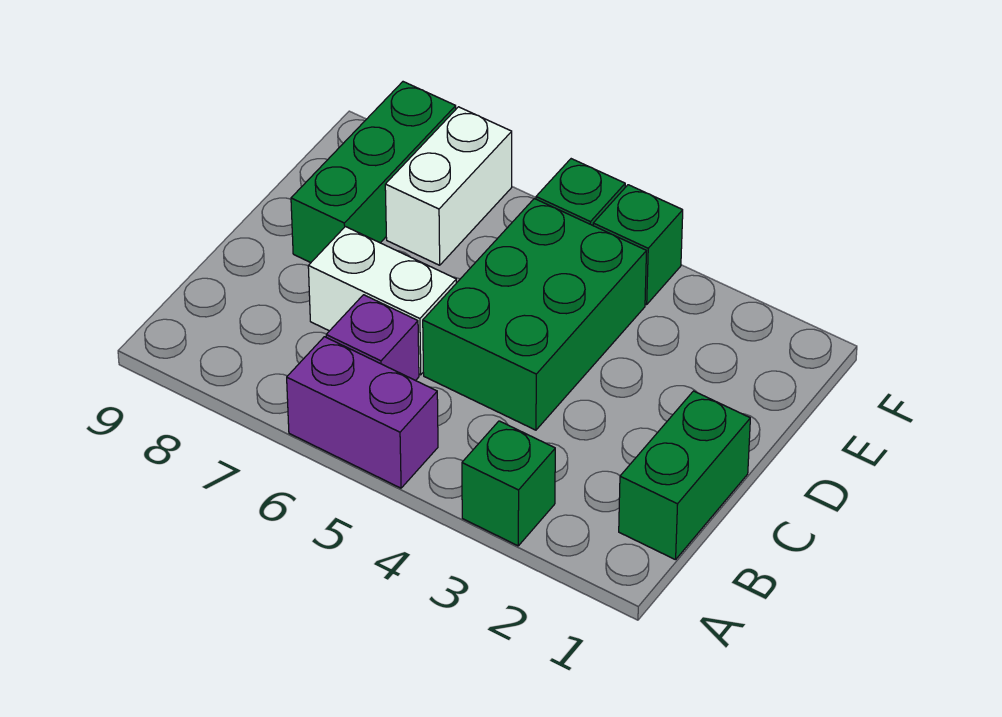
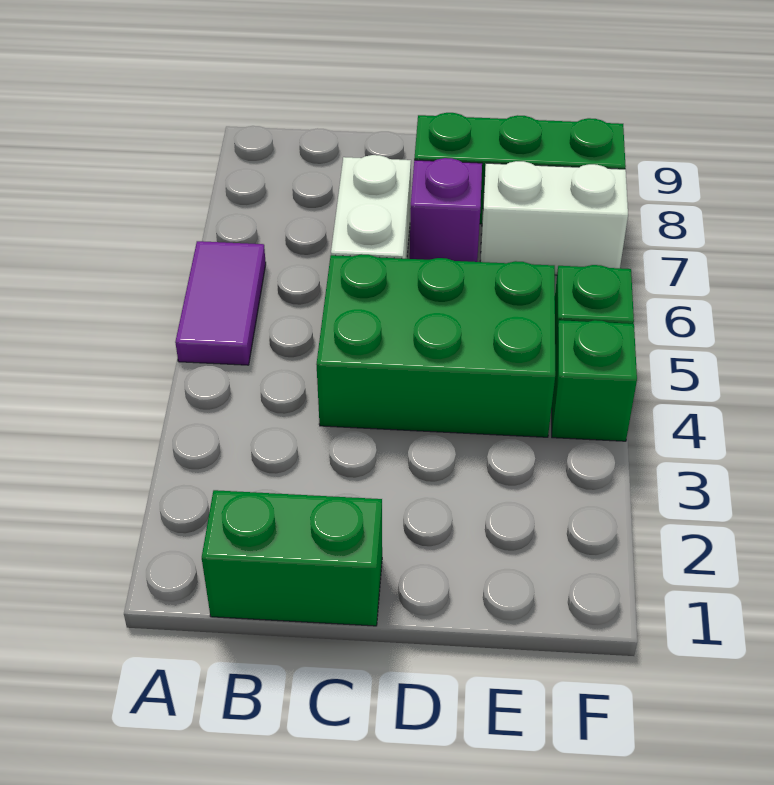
green brick A3 level 1 -> none
purple brick A5:A6 level 1 -> purple tile A5:A6 level 1
purple brick B6 level 1 -> purple brick D7 level 1

